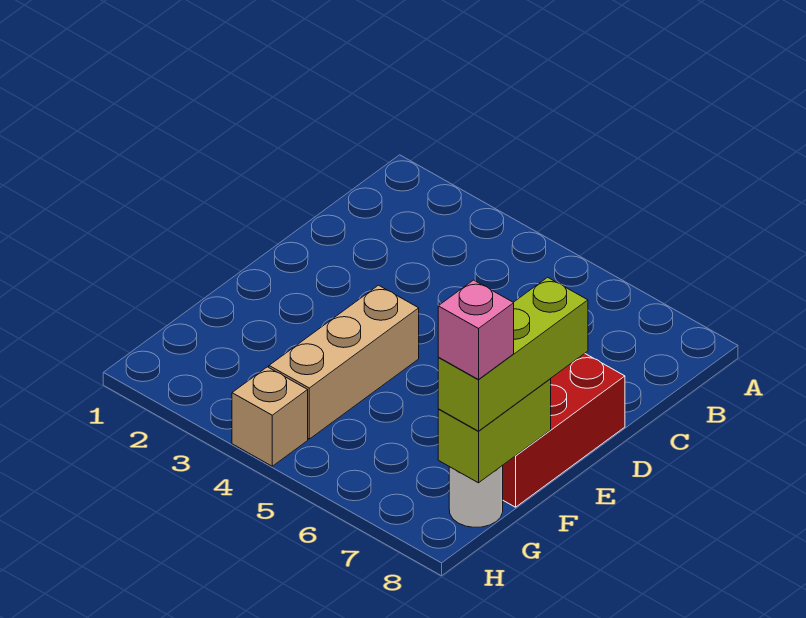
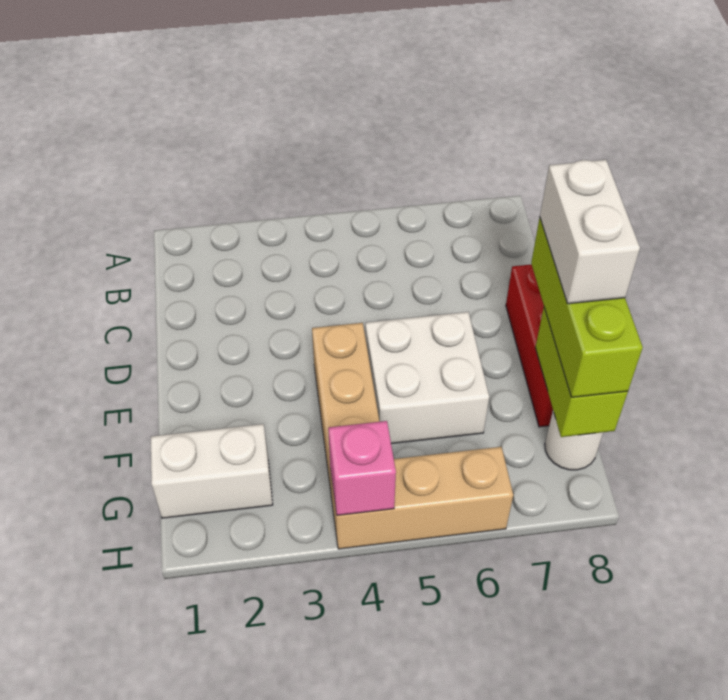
none -> white brick E5:F6 level 1
none -> white brick E8:F8 level 4
none -> white brick G1:G2 level 1
pink brick G8 level 4 -> pink brick H4 level 2
tan brick H4 level 1 -> tan brick H4:H6 level 1

